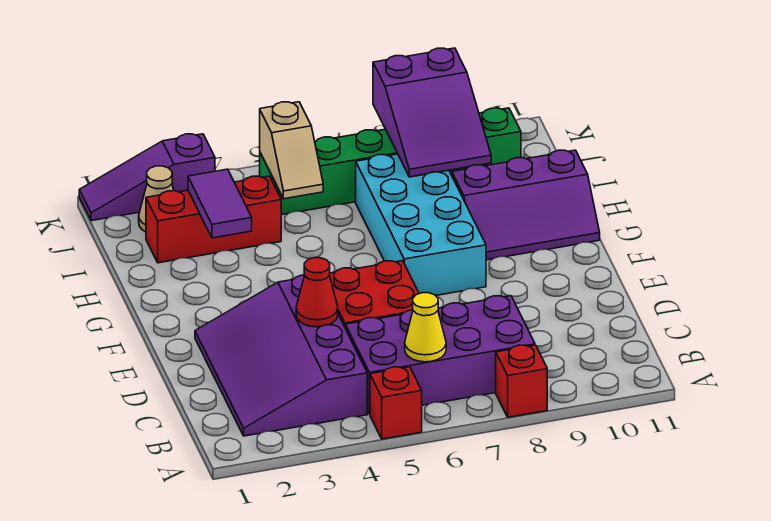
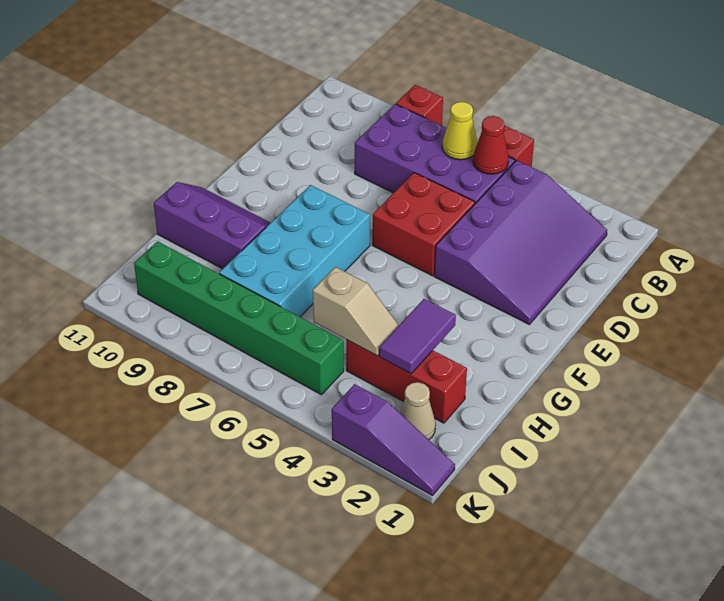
red cone D4 level 2 -> red cone B5 level 2
tan slope I5:J5 level 2 top J -> tan slope I4:I5 level 2 top 5
purple slope I8:K9 level 2 top K -> none

